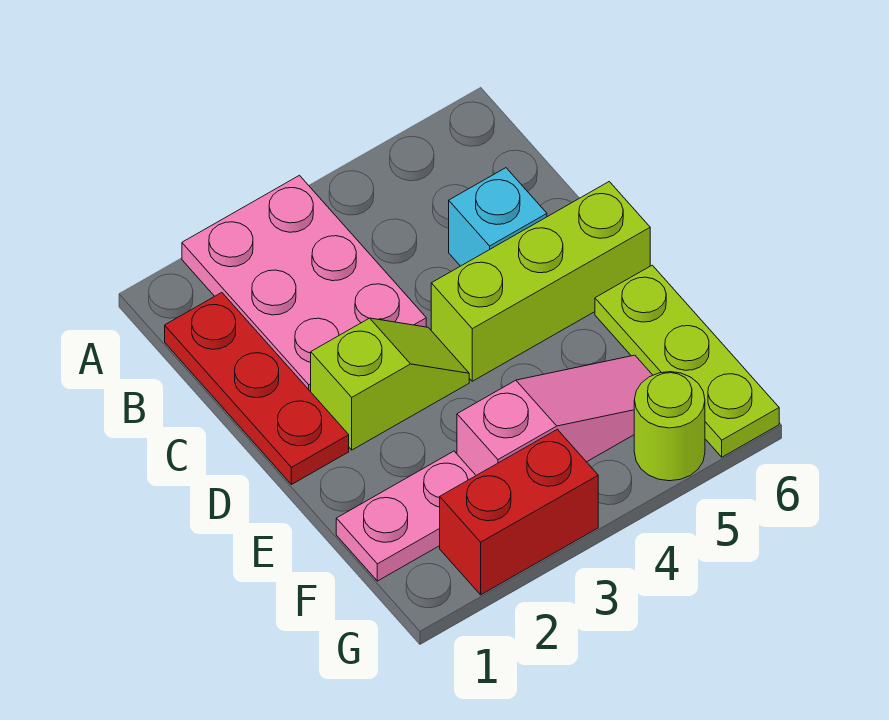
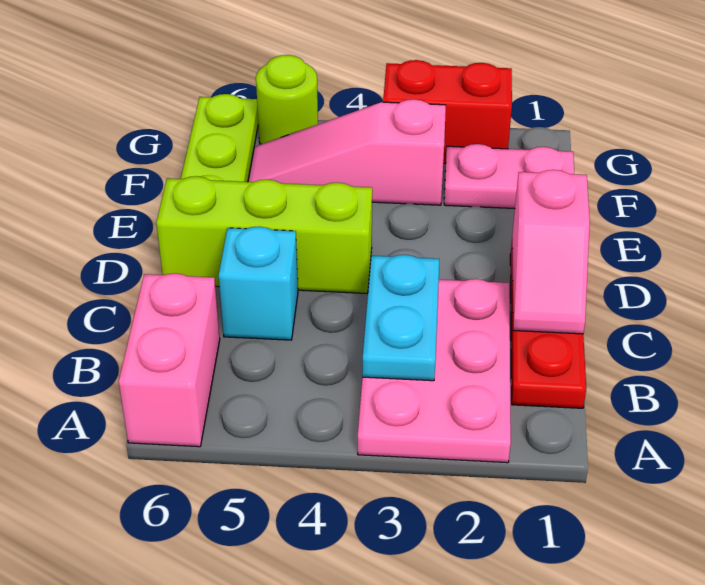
none -> pink brick A6:B6 level 1
none -> cyan plate B3:C3 level 2
none -> pink slope C1:D1 level 2 top D
lime slope D2:D3 level 1 top 2 -> none

